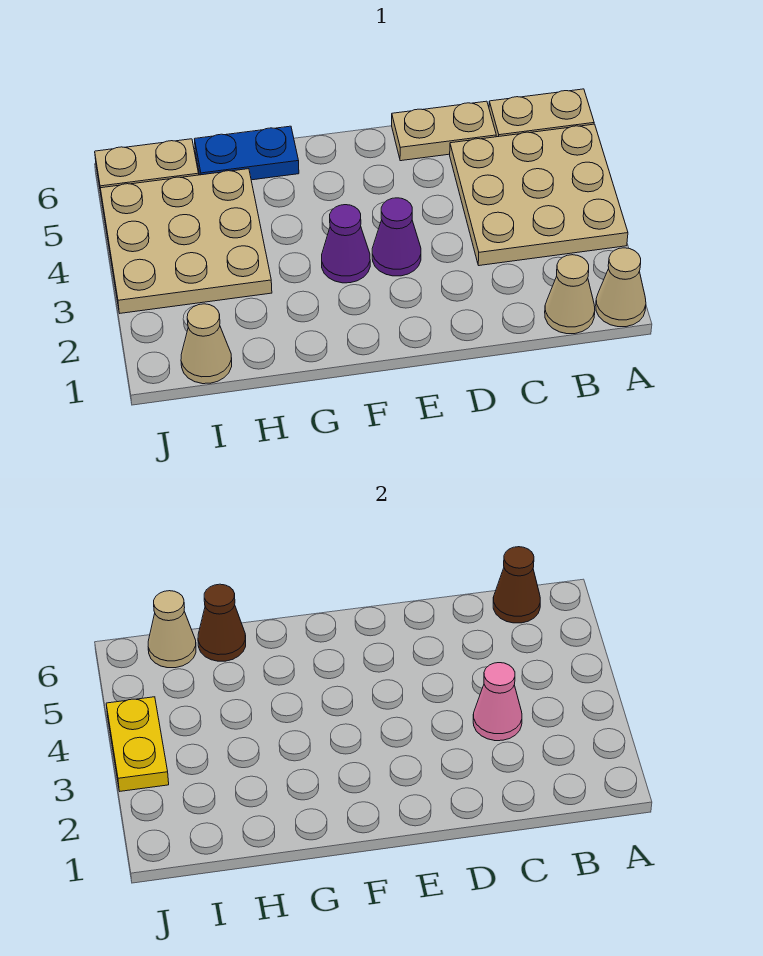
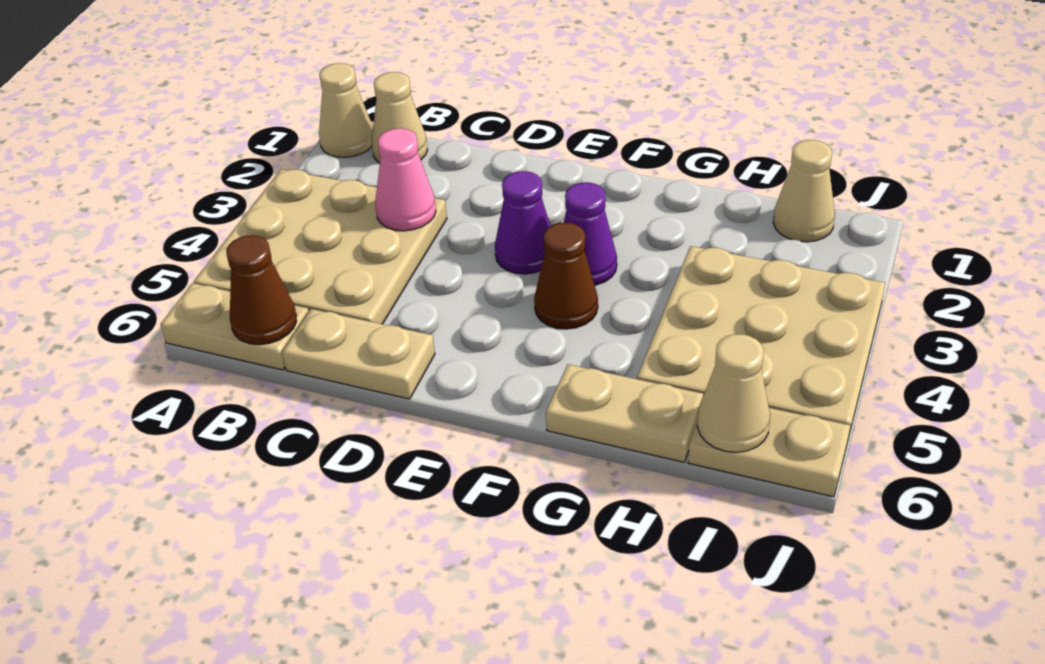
blue plate G6:H6 level 1 -> tan plate G6:H6 level 1
brown cone H6 level 2 -> brown cone F4 level 1
yellow plate J3:J4 level 2 -> none

